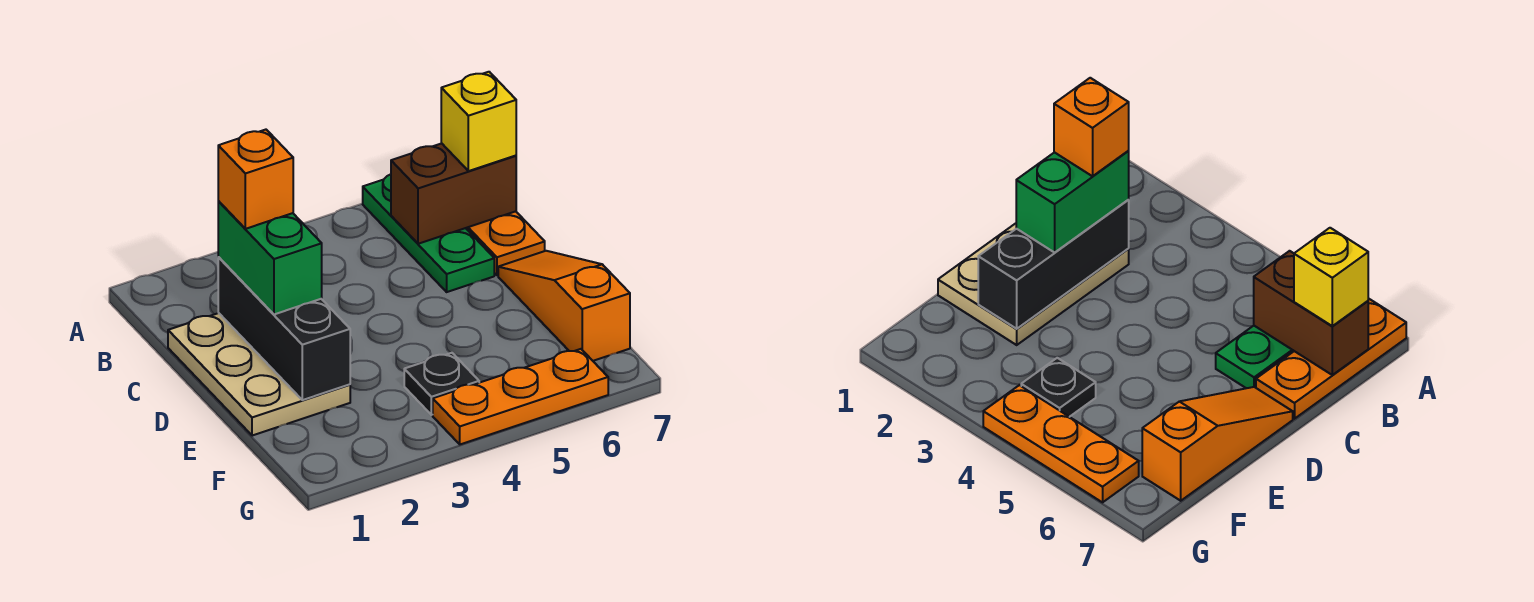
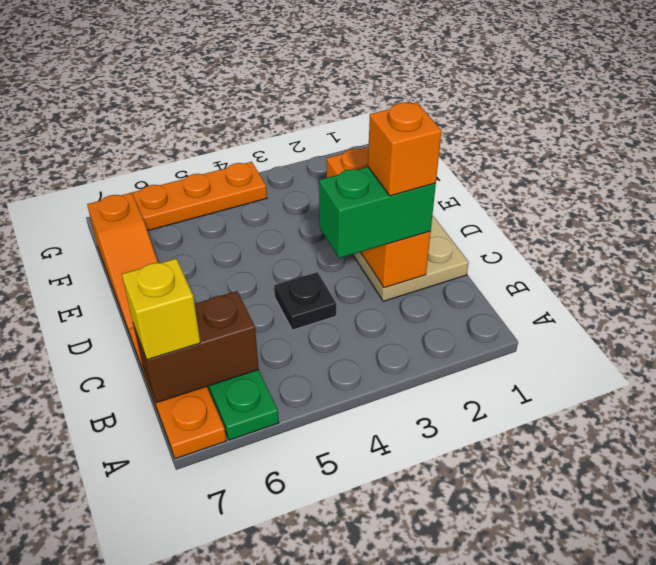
black brick C2:E2 level 2 -> orange brick C2:E2 level 2
green brick C2:D2 level 3 -> green brick C2:C3 level 3
black plate F4 level 1 -> black plate C4 level 1

